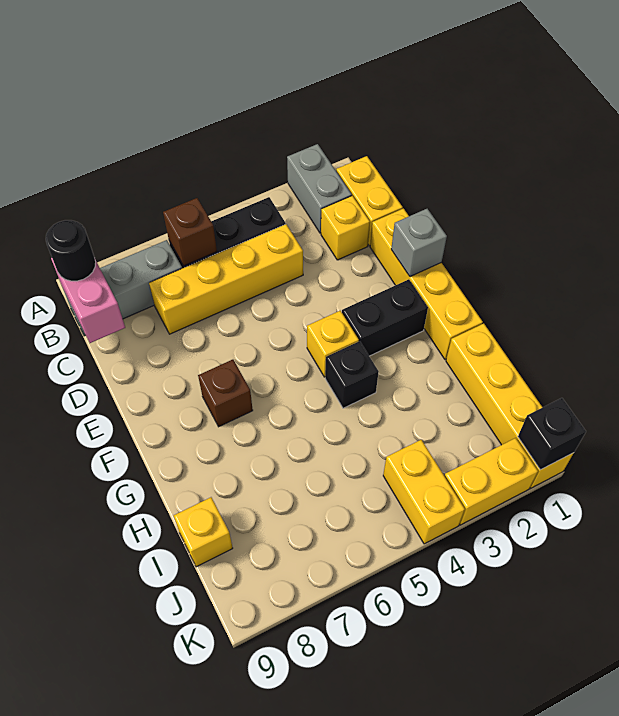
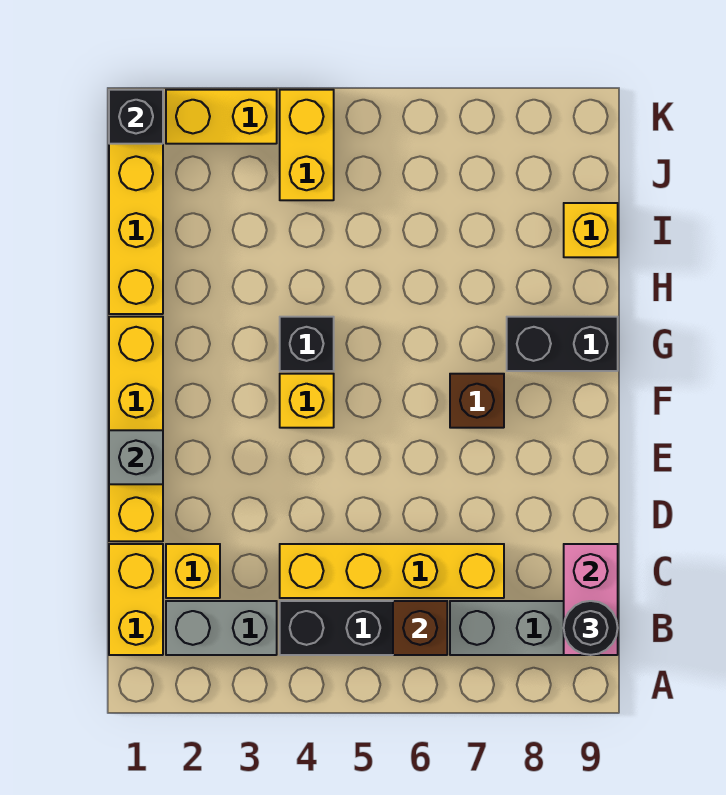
grey brick A2:B2 level 1 -> grey brick B2:B3 level 1
black brick F2:F3 level 1 -> black brick G8:G9 level 1

